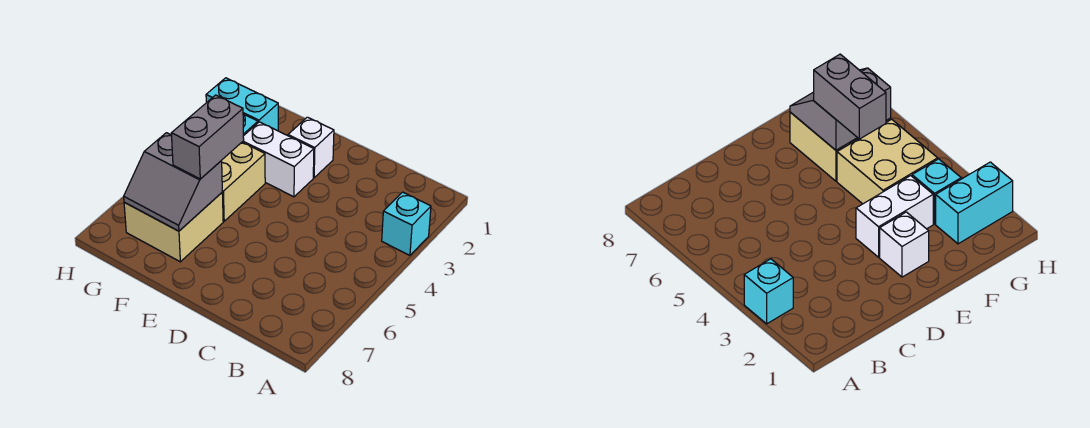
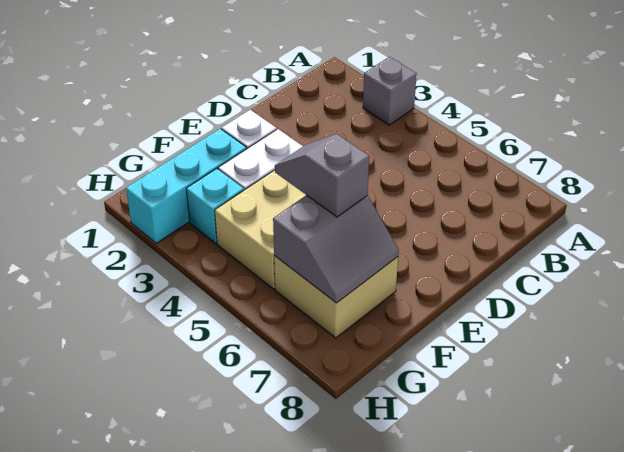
cyan brick A3 level 1 -> grey brick A3 level 1
grey brick F5:F6 level 3 -> grey slope F5:F6 level 3 top 6
cyan brick G2:H2 level 1 -> cyan brick F2:H2 level 1

